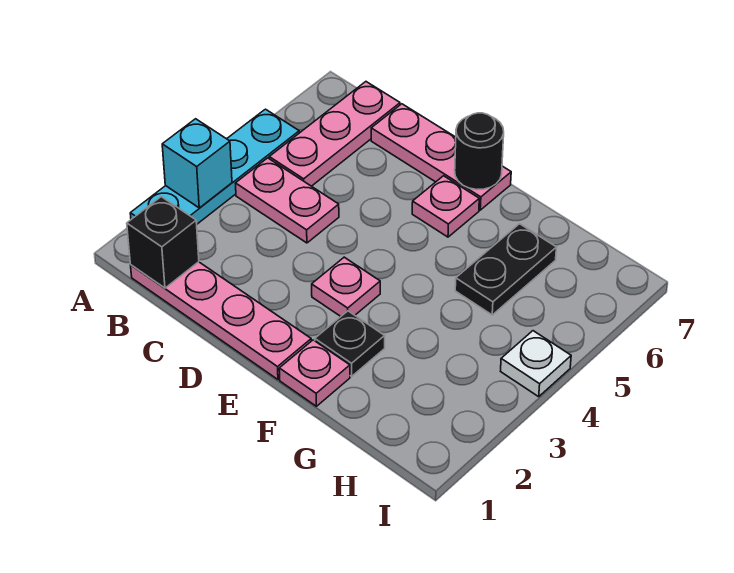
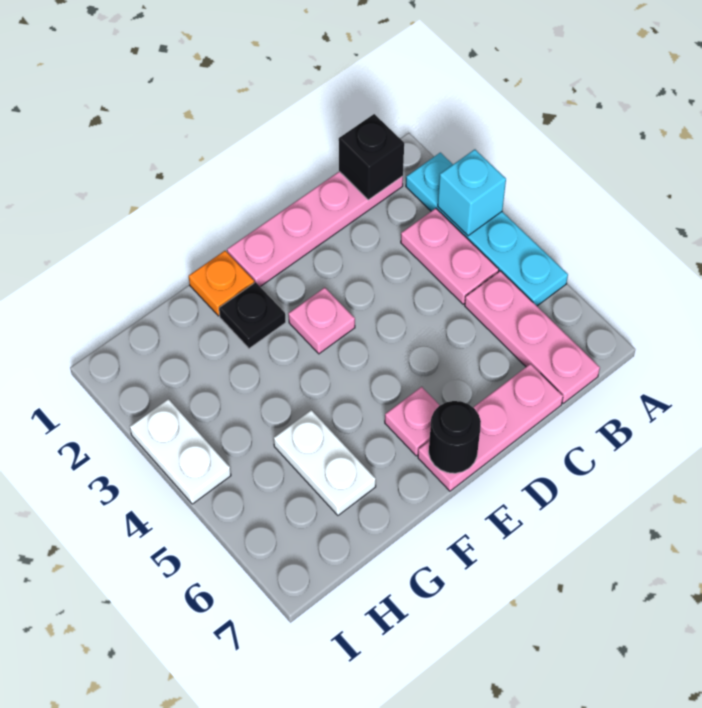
pink plate B4:C4 level 1 -> pink plate B3:B4 level 1
pink plate F1 level 1 -> orange plate F1 level 1
black plate G5:G6 level 1 -> white plate G5:G6 level 1
white plate I4 level 1 -> white plate I3:I4 level 1

